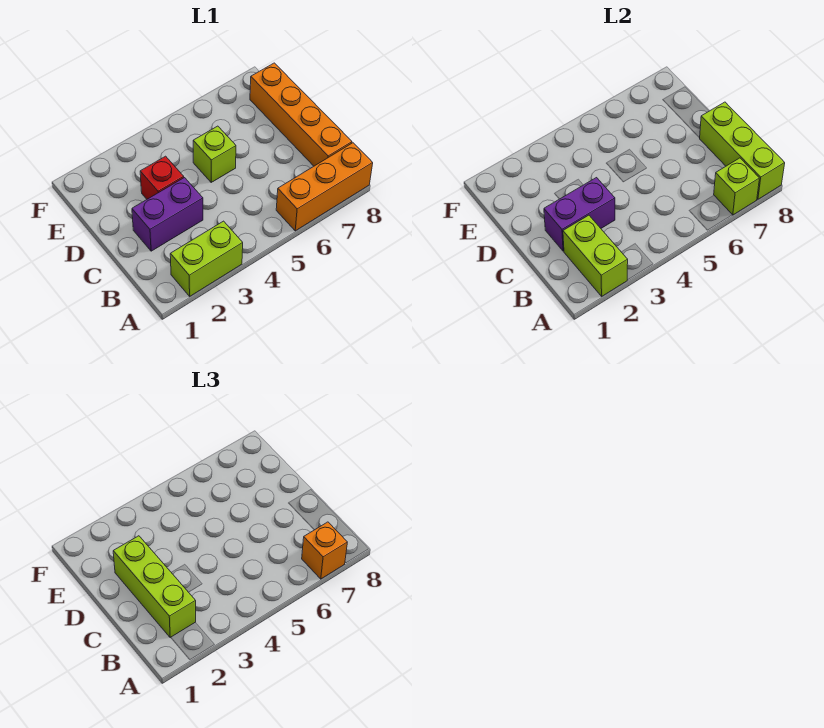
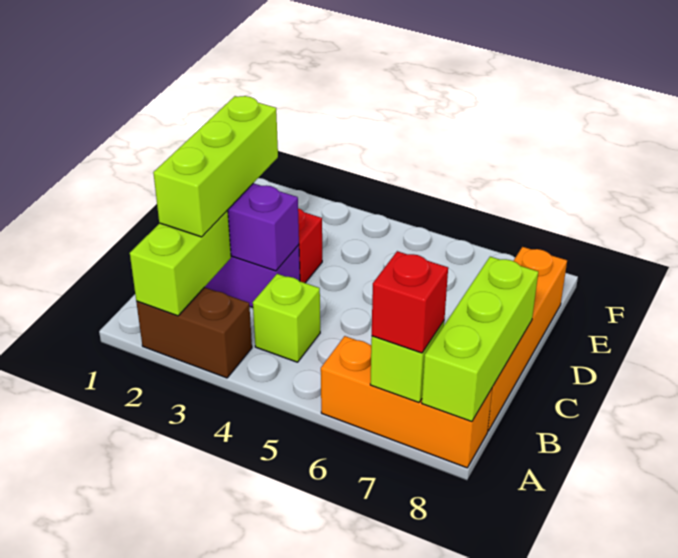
lime brick A2:A3 level 1 -> brown brick A2:A3 level 1
orange brick A7 level 3 -> red brick A7 level 3
lime brick D5 level 1 -> lime brick B4 level 1

